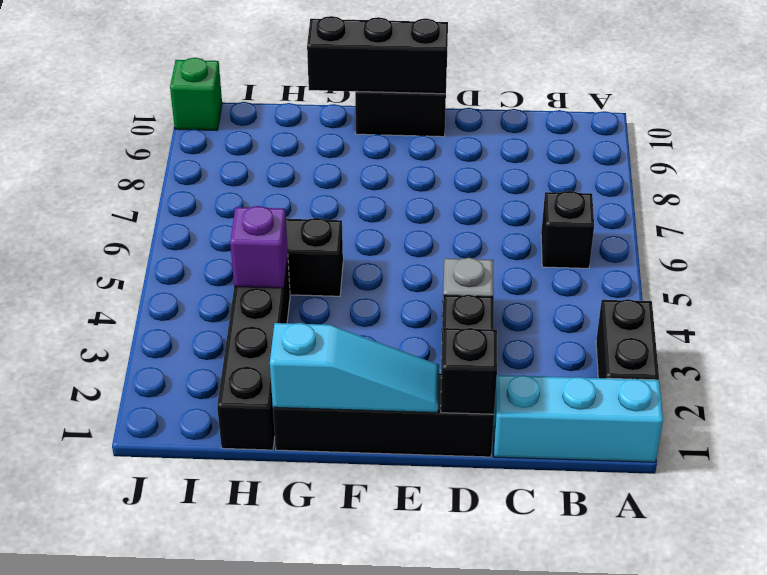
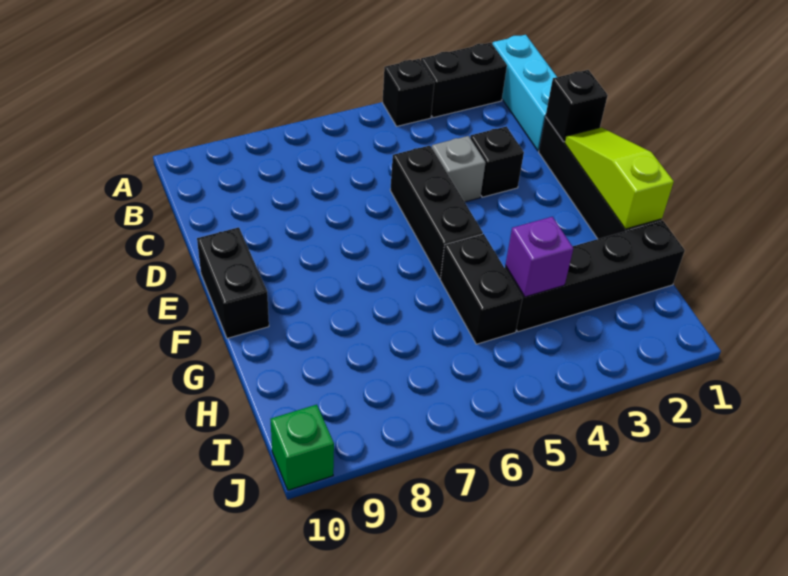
black brick B6 level 1 -> black brick A4 level 1
cyan slope E1:G1 level 2 top G -> lime slope E1:G1 level 2 top G
black brick E10:G10 level 2 -> black brick D5:F5 level 1

